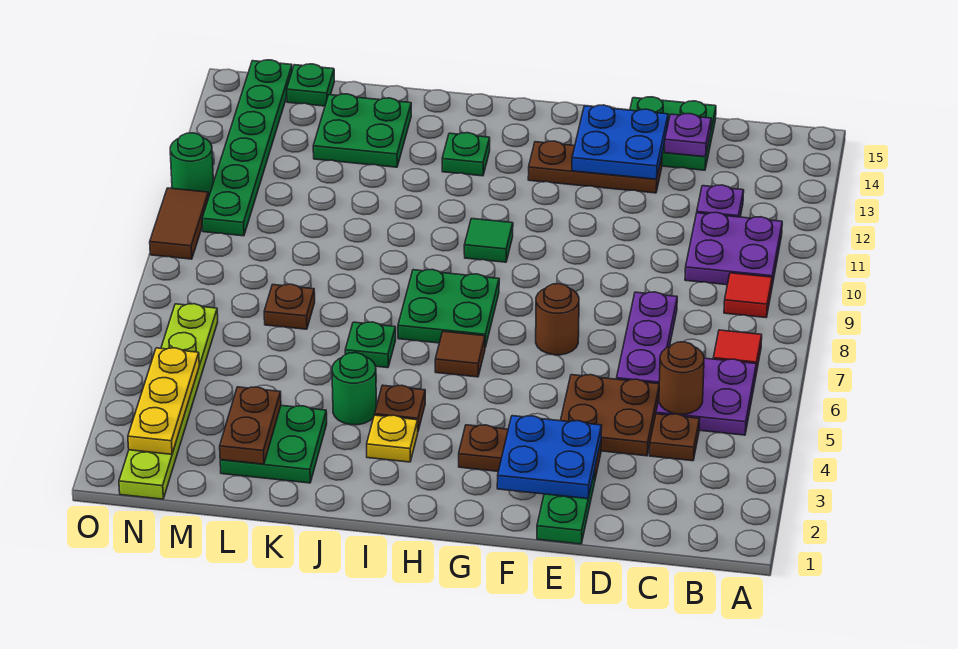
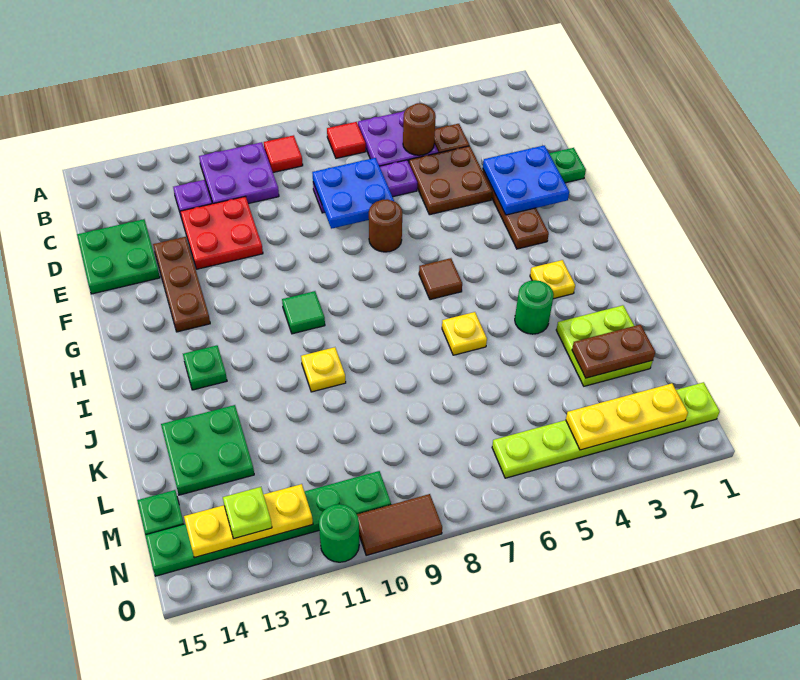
none -> red plate D11:E12 level 1
purple plate D14 level 2 -> none
blue plate E13:F14 level 2 -> blue plate D7:E8 level 2
green plate H7:I8 level 1 -> none
brown plate I4 level 1 -> none
green plate J6 level 1 -> yellow plate J6 level 1
none -> yellow plate J10 level 1
green plate K2:L3 level 1 -> lime plate K2:L3 level 1
brown plate L7 level 1 -> none
none -> yellow plate N12:N14 level 2
none -> lime plate N13 level 3

